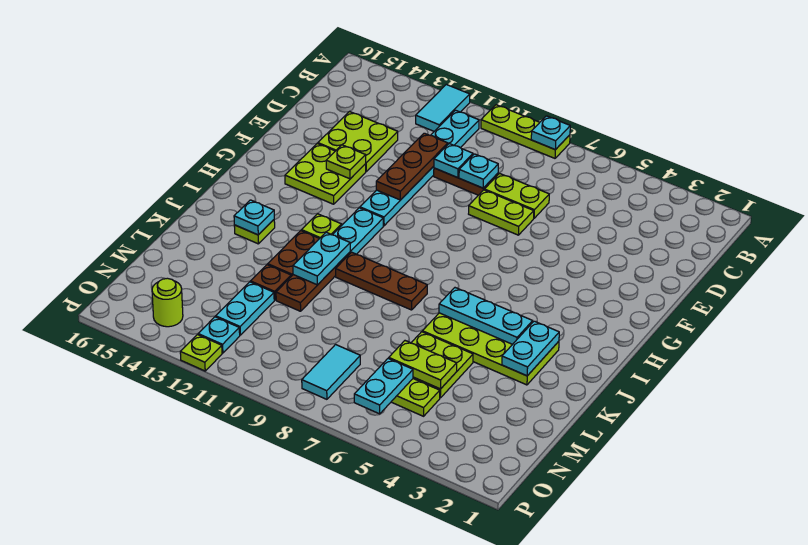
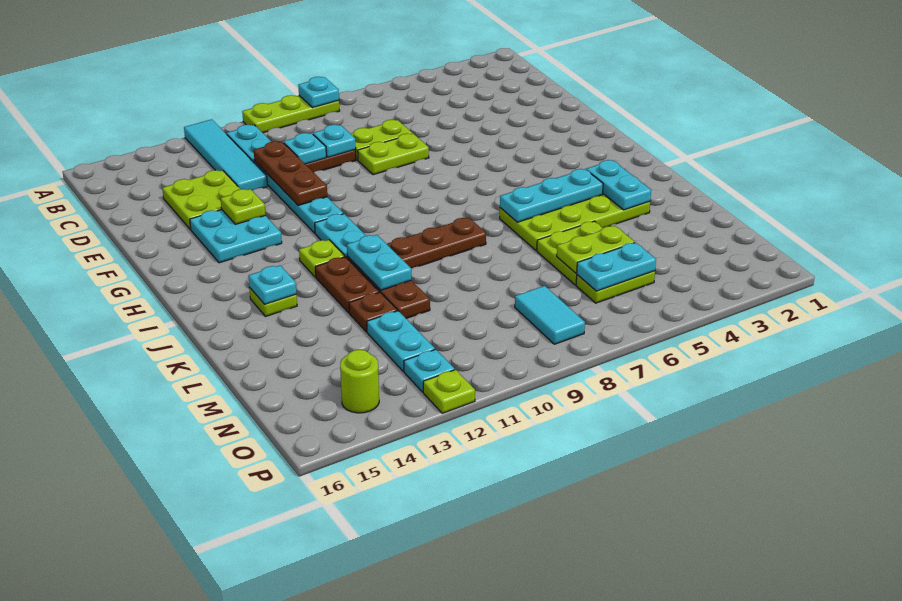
cyan tile A12:B12 level 1 -> cyan tile A12:D12 level 1
lime plate F13:G14 level 1 -> cyan plate F13:G14 level 1
cyan plate N6:O6 level 2 -> cyan plate N5:N6 level 2

